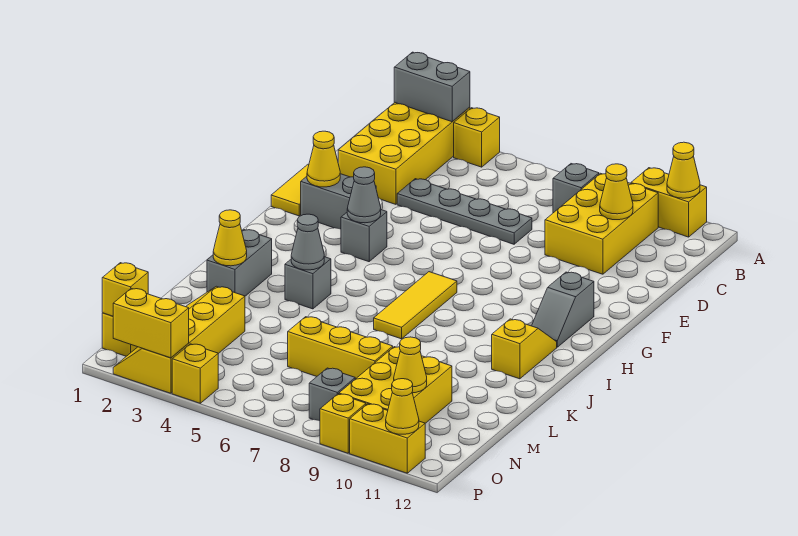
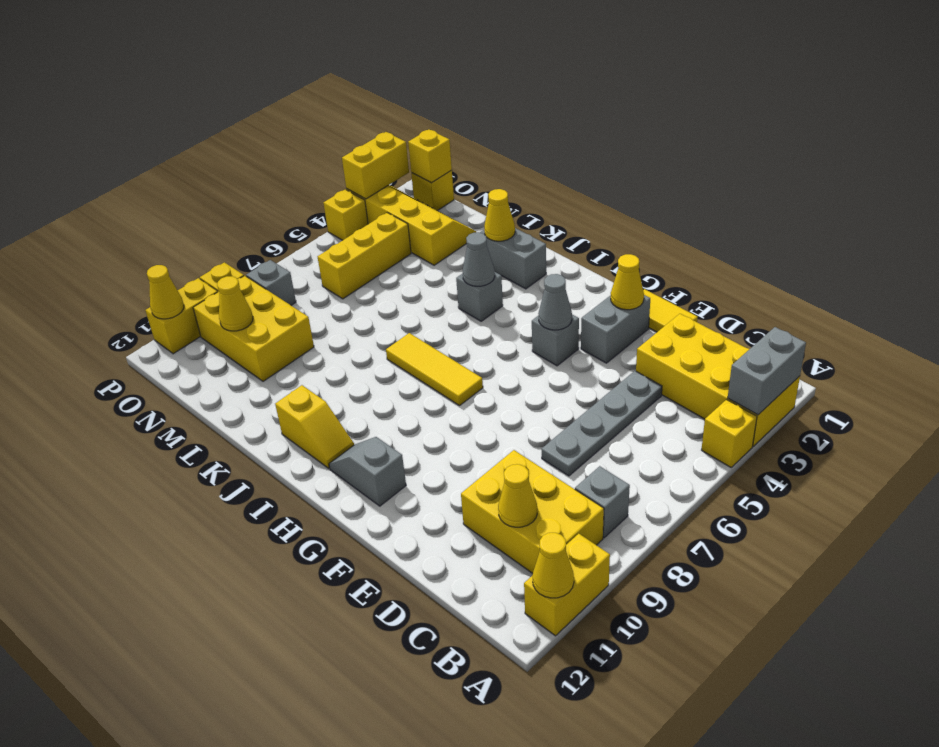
yellow brick M6:M8 level 1 -> yellow brick N4:N6 level 1

